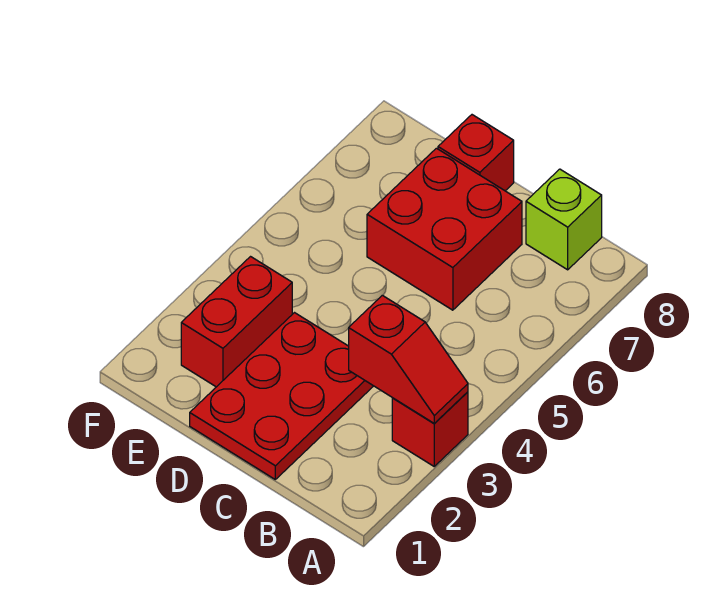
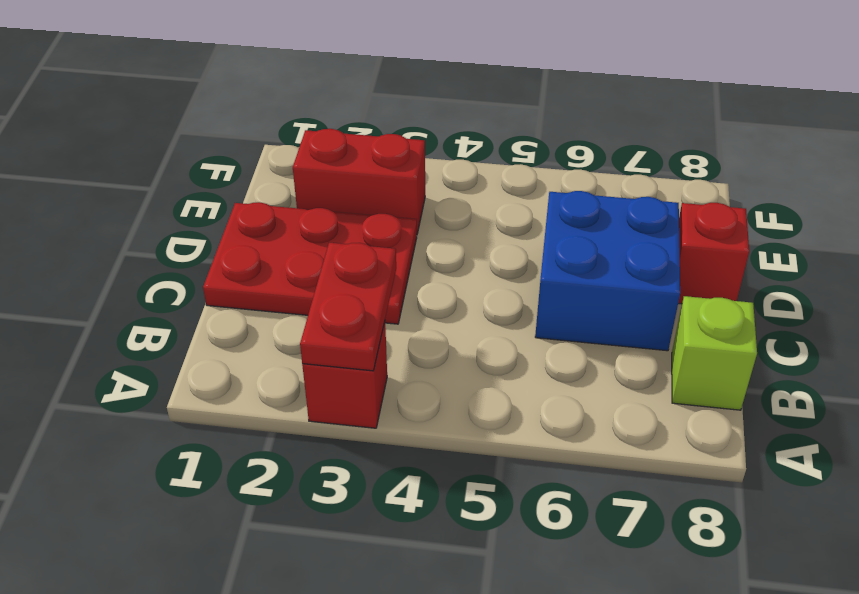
red slope A3:B3 level 2 top B -> red plate A3:B3 level 2
red brick C6:D7 level 1 -> blue brick C6:D7 level 1

